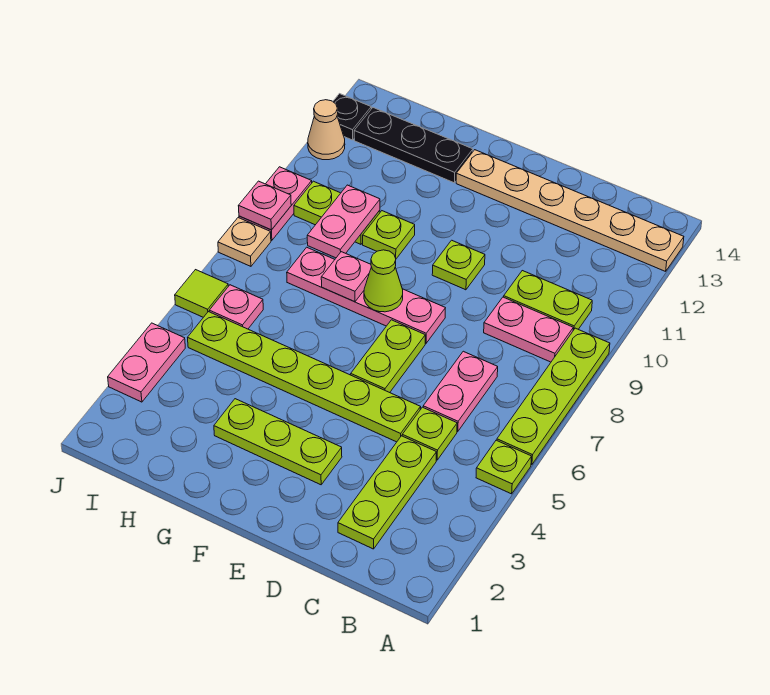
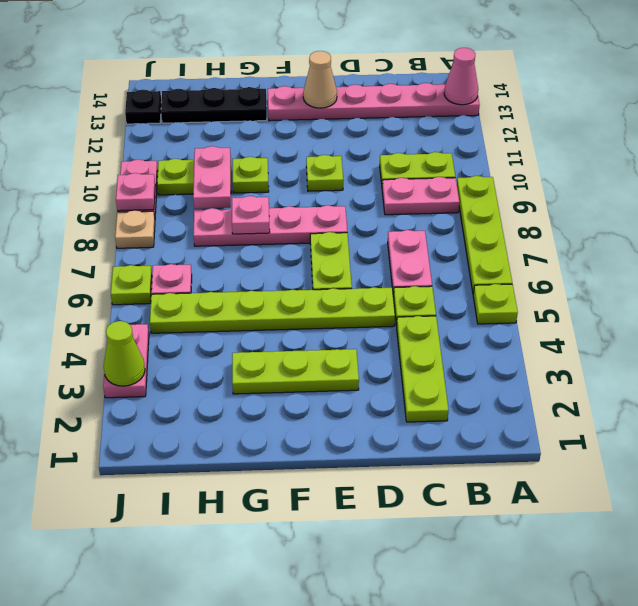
tan plate A13:F13 level 1 -> pink plate A13:F13 level 1
none -> pink cone A13 level 2
lime cone F8 level 2 -> lime cone J3 level 2
lime tile J6 level 1 -> lime plate J6 level 1
tan cone J12 level 1 -> tan cone E13 level 2

